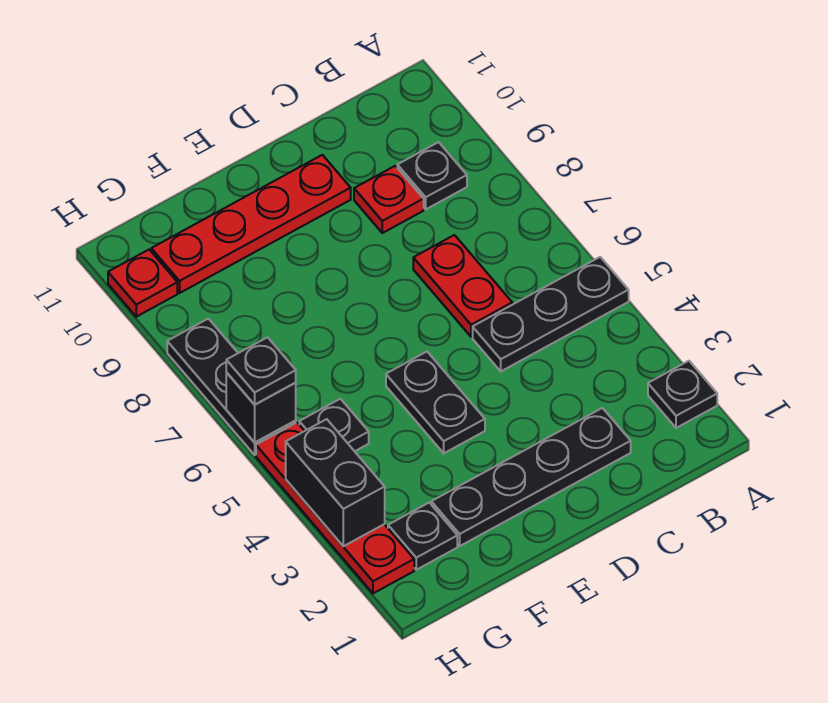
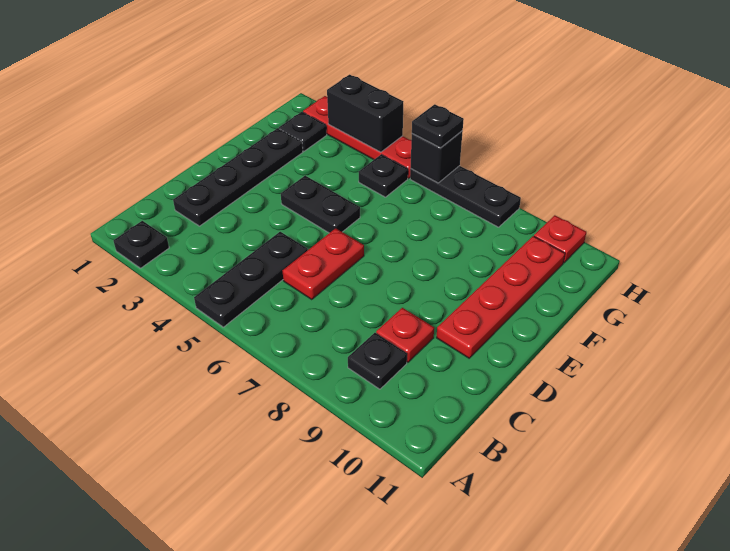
red plate C6:C7 level 1 -> red plate C6:D6 level 1

